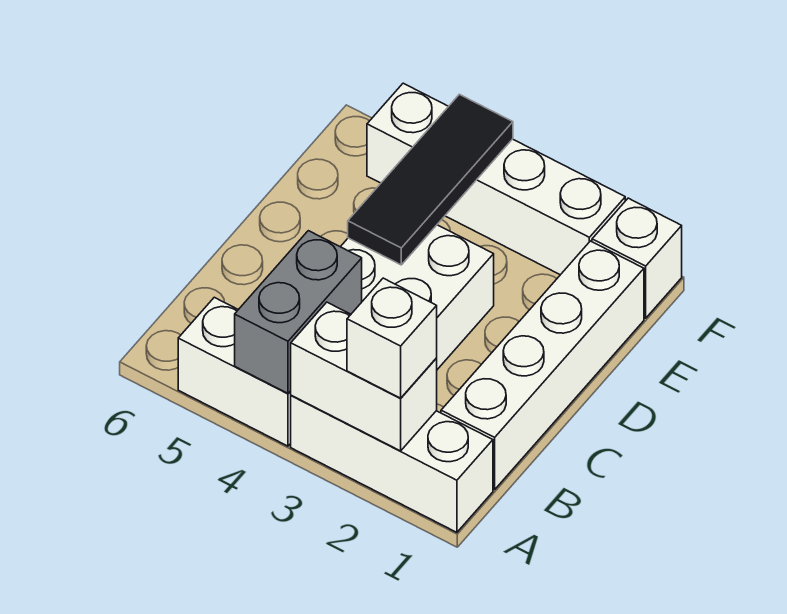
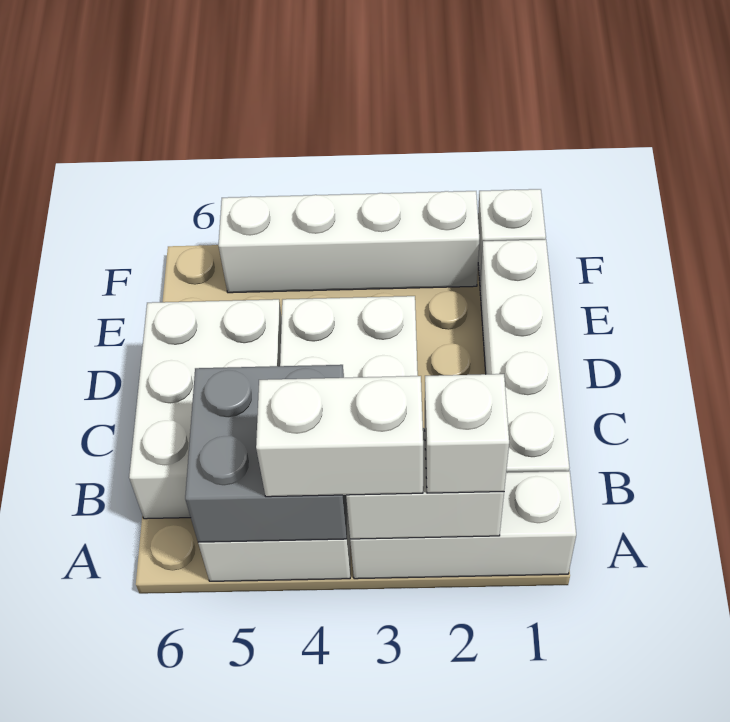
none -> white brick A3:A4 level 3
grey brick A4:B4 level 2 -> grey brick A4:B5 level 2
none -> white brick B5:D6 level 1
black tile D4:F4 level 2 -> none

